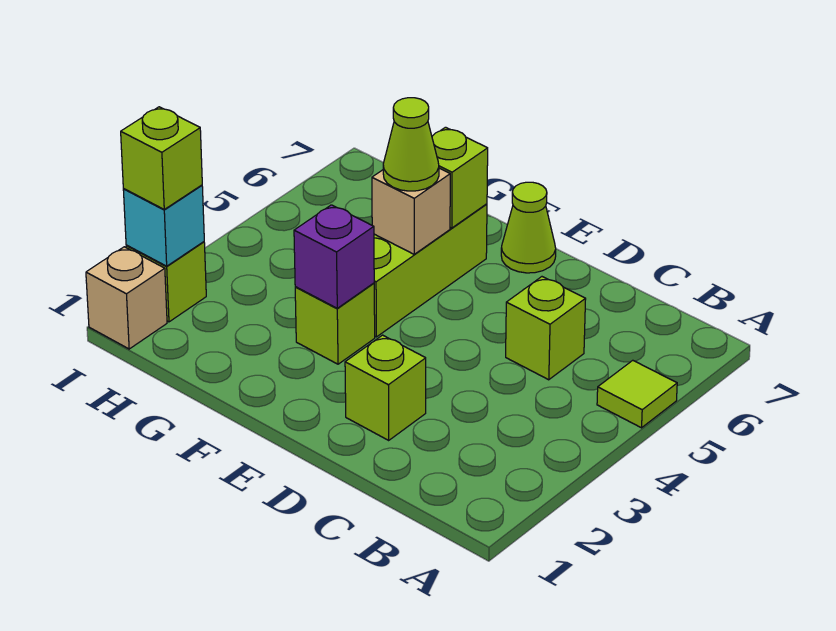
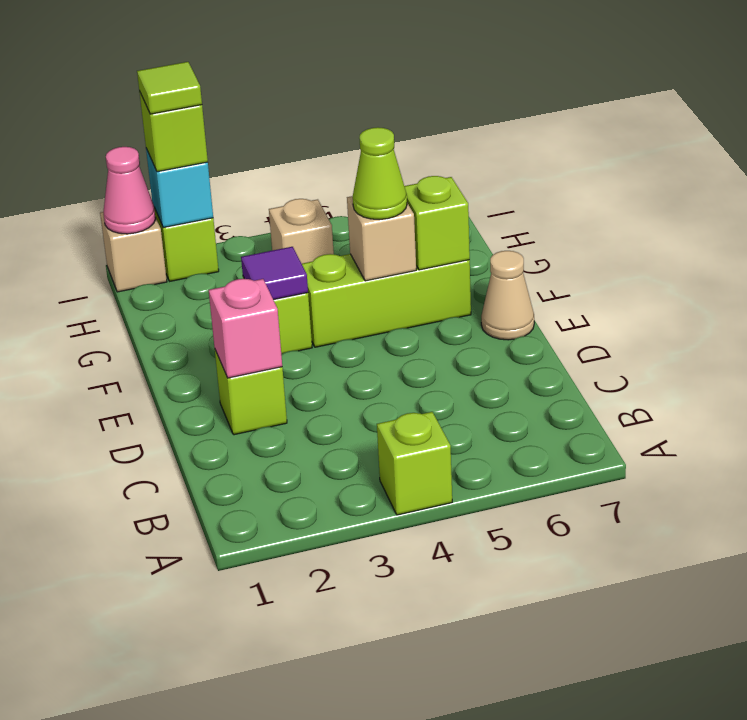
lime tile A5 level 1 -> lime tile I2 level 4
lime brick C5 level 1 -> lime brick A4 level 1
none -> pink brick D2 level 2
lime cone E7 level 1 -> tan cone E7 level 1
purple brick F3 level 2 -> purple tile F3 level 2
none -> tan brick H4 level 1
none -> pink cone I1 level 2

